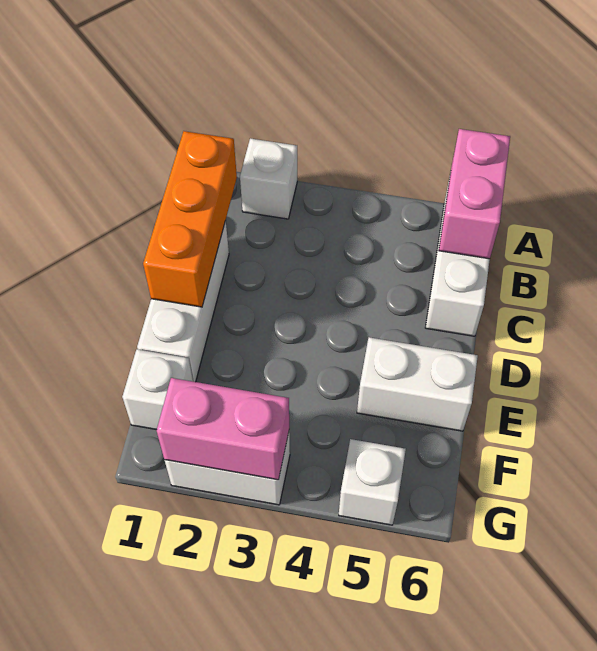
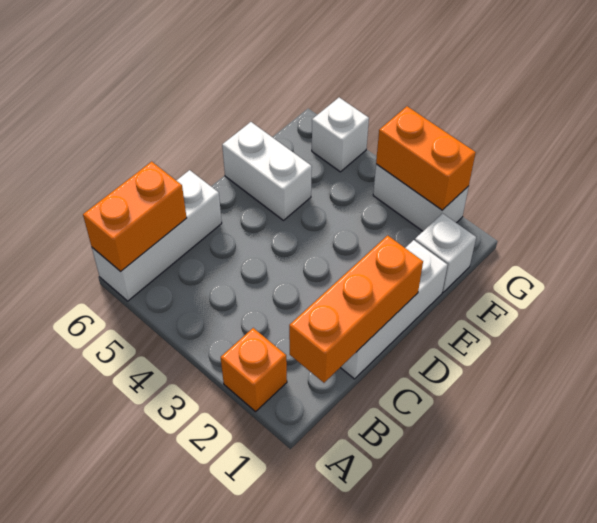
white brick A2 level 1 -> orange brick A2 level 1
pink brick A6:B6 level 2 -> orange brick A6:B6 level 2
pink brick G2:G3 level 2 -> orange brick G2:G3 level 2

